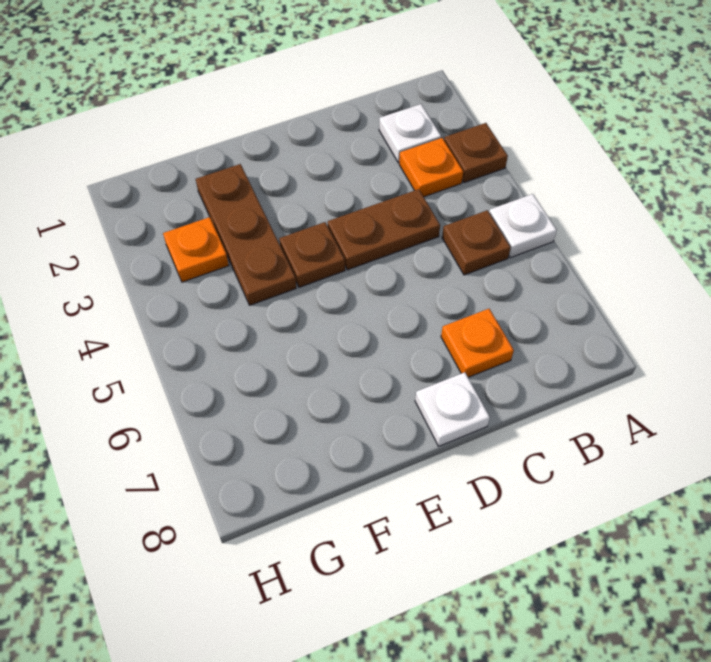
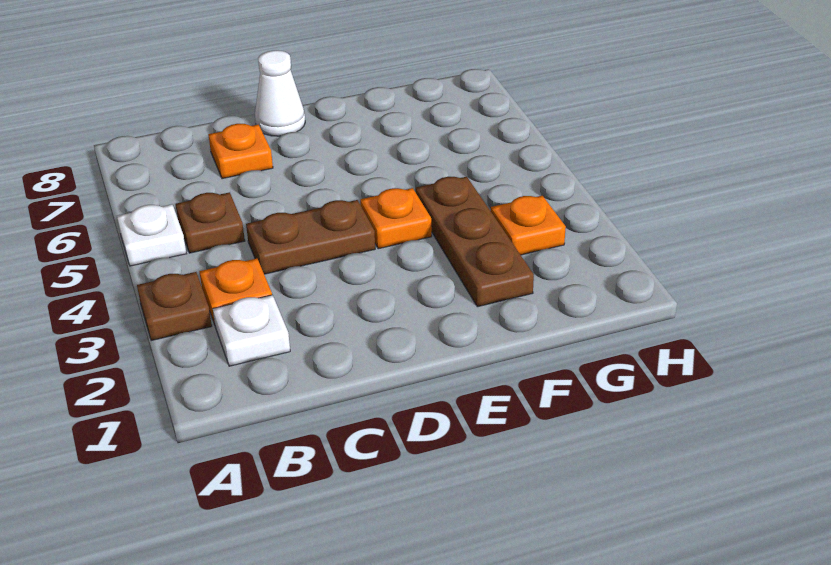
white plate D8 level 1 -> white cone D8 level 1
brown plate E4 level 1 -> orange plate E4 level 1

